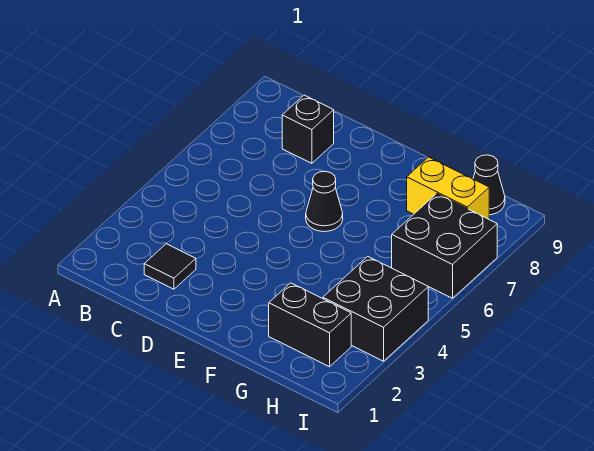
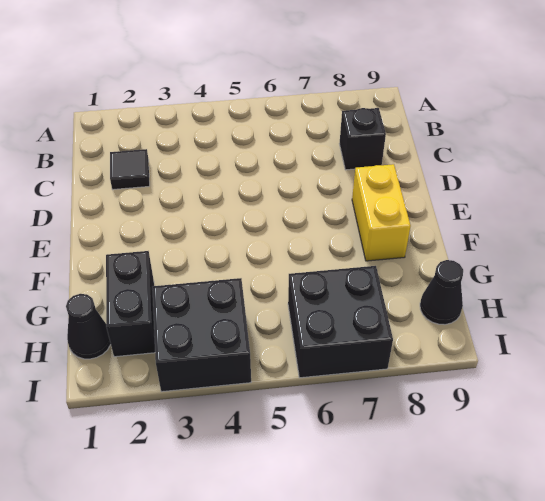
black cone E6 level 1 -> black cone H1 level 1
yellow brick G8:H8 level 1 -> yellow brick E8:F8 level 1

